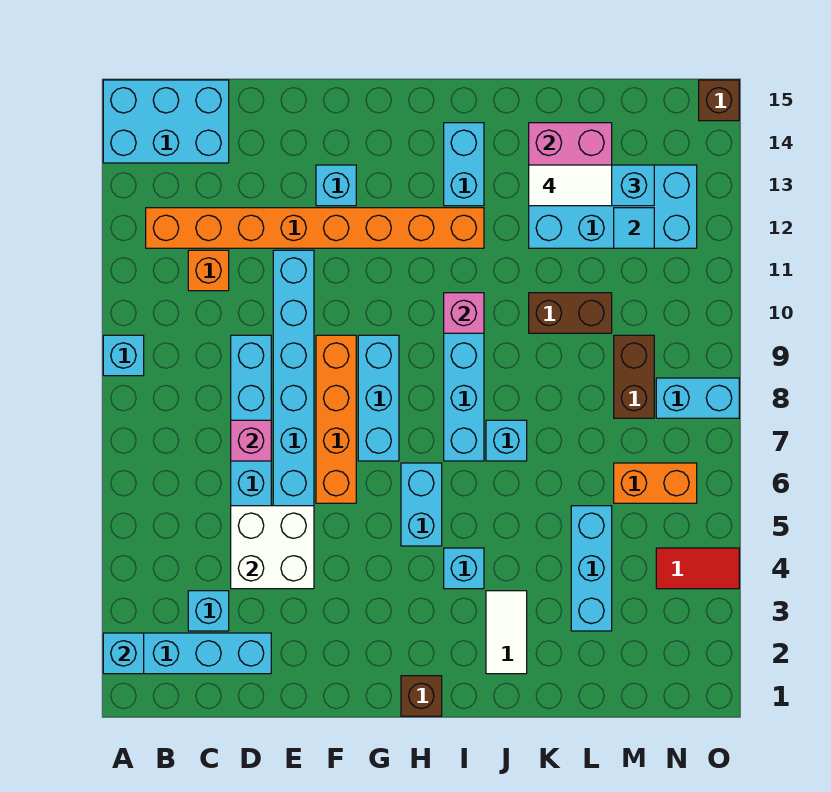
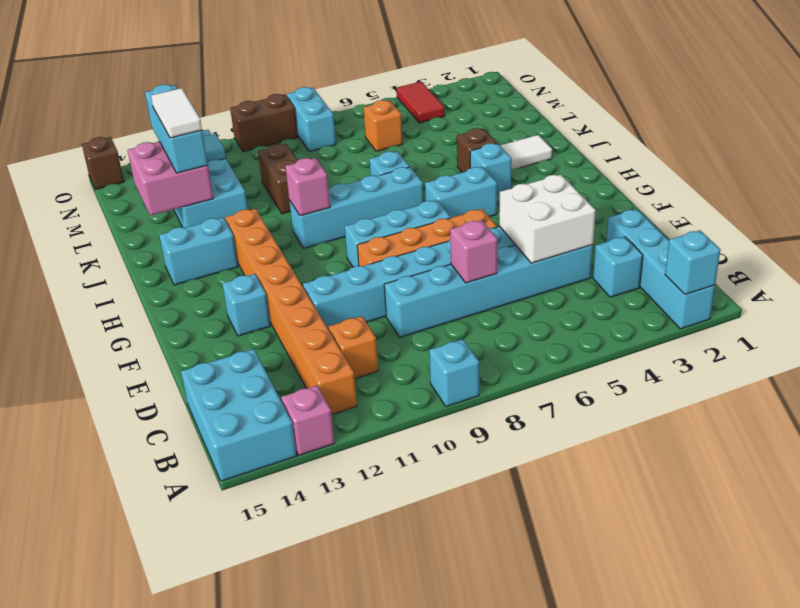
none -> pink brick A13 level 1
brown brick H1 level 1 -> brown brick J4 level 1
cyan brick L3:L5 level 1 -> none
orange brick M6:N6 level 1 -> orange brick M6 level 1
brown brick M8:M9 level 1 -> brown brick O9:O10 level 1

